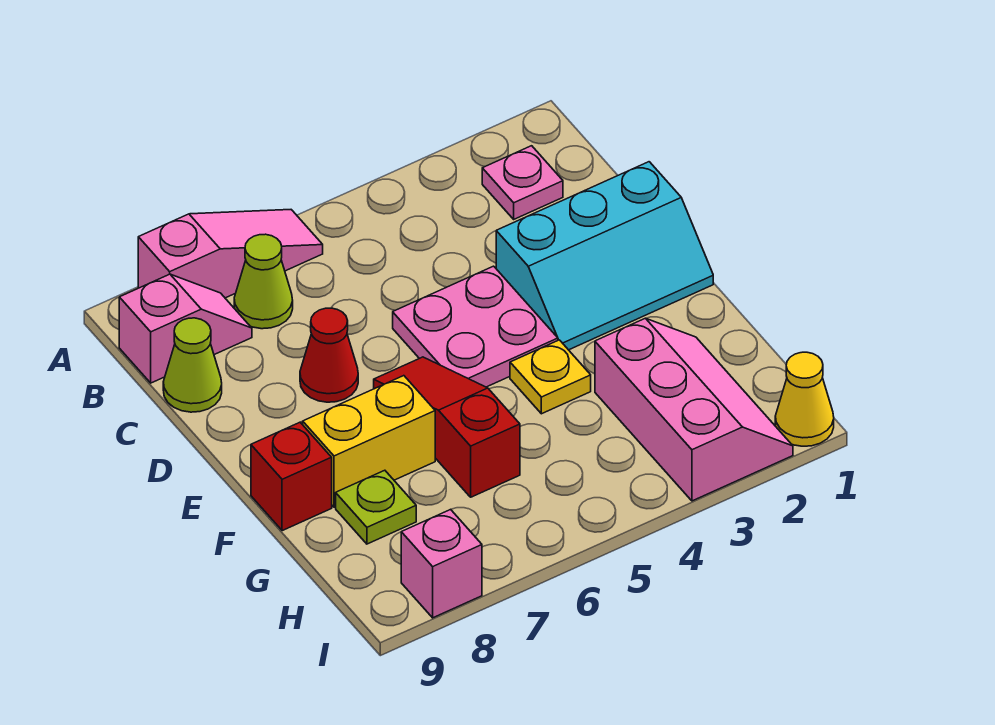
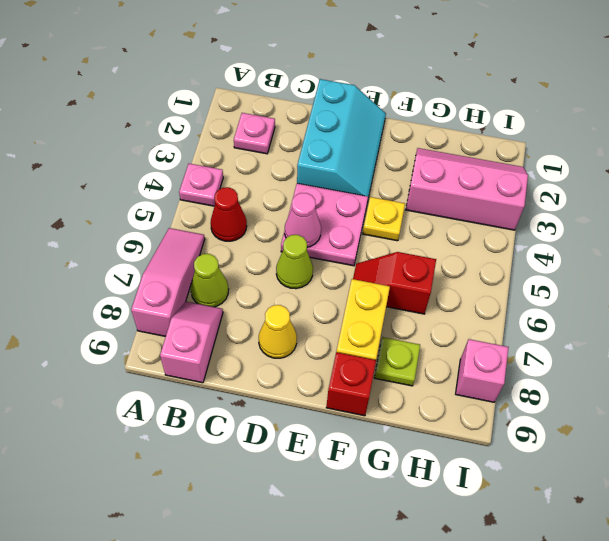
none -> pink plate A4 level 1
lime cone C9 level 1 -> lime cone D6 level 1
none -> pink cone D5 level 2
red cone D7 level 1 -> red cone B5 level 1
red slope E6:G6 level 1 top G -> red slope F6:G6 level 1 top G
yellow cone I1 level 1 -> yellow cone D8 level 1

